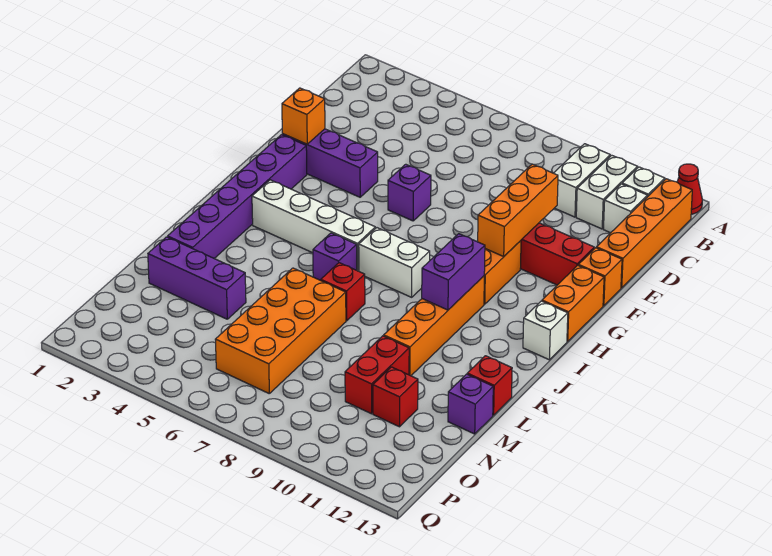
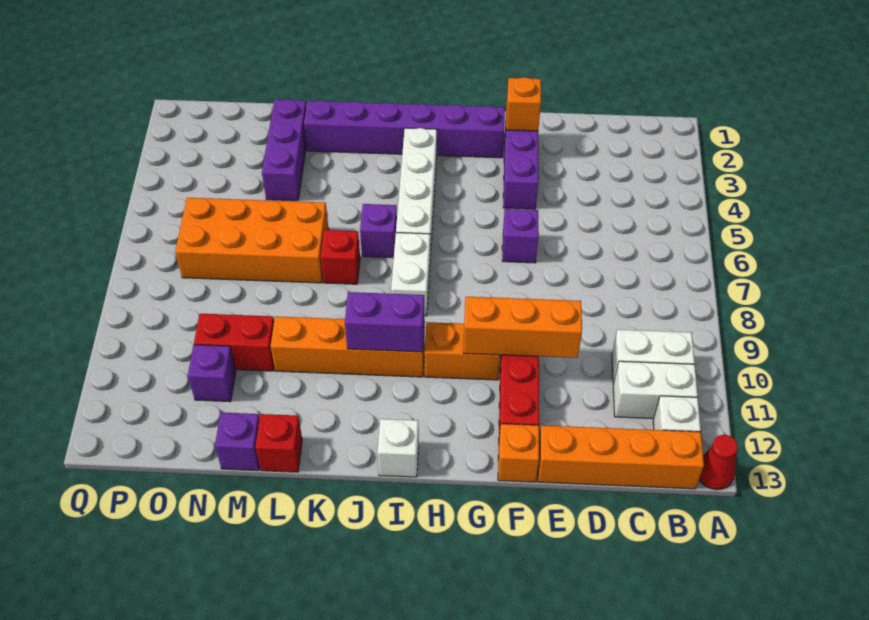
white brick C12 level 1 -> none
orange brick G13:H13 level 1 -> none
red brick N11 level 1 -> purple brick N11 level 1

